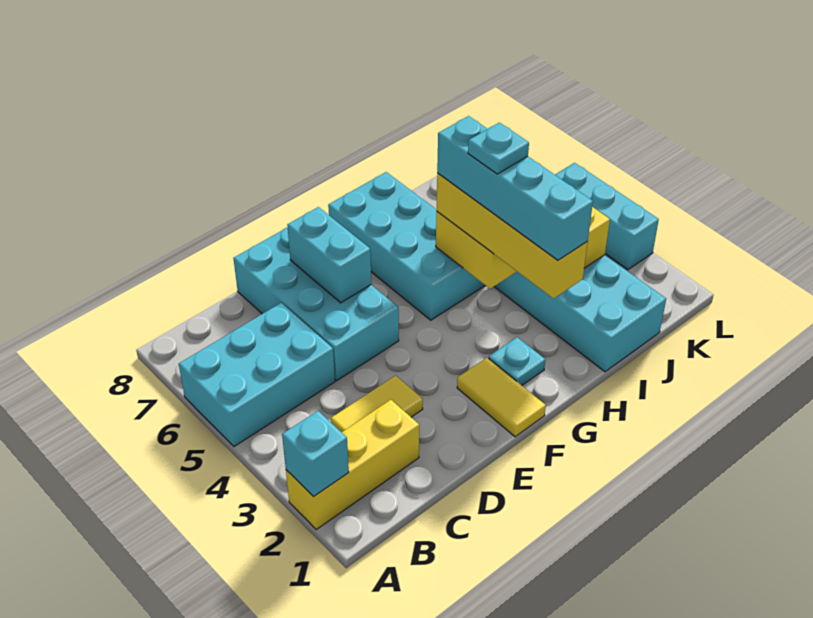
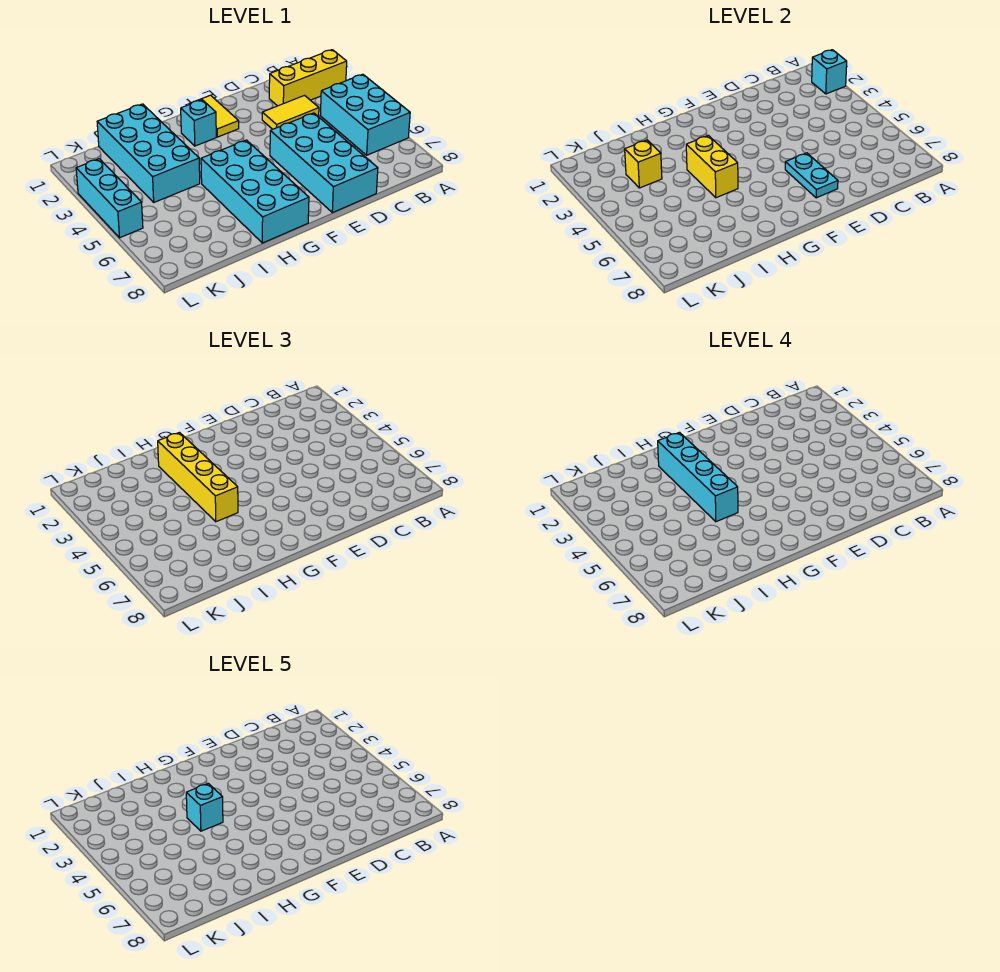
cyan brick A5:C6 level 1 -> cyan brick A4:B6 level 1
cyan brick E6:E7 level 2 -> cyan plate E6:E7 level 2
cyan plate G2 level 1 -> cyan brick G2 level 1
cyan plate H4 level 5 -> cyan brick H4 level 5

